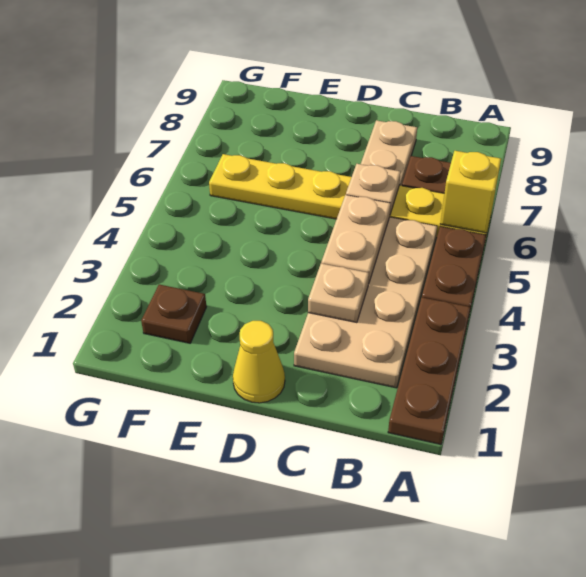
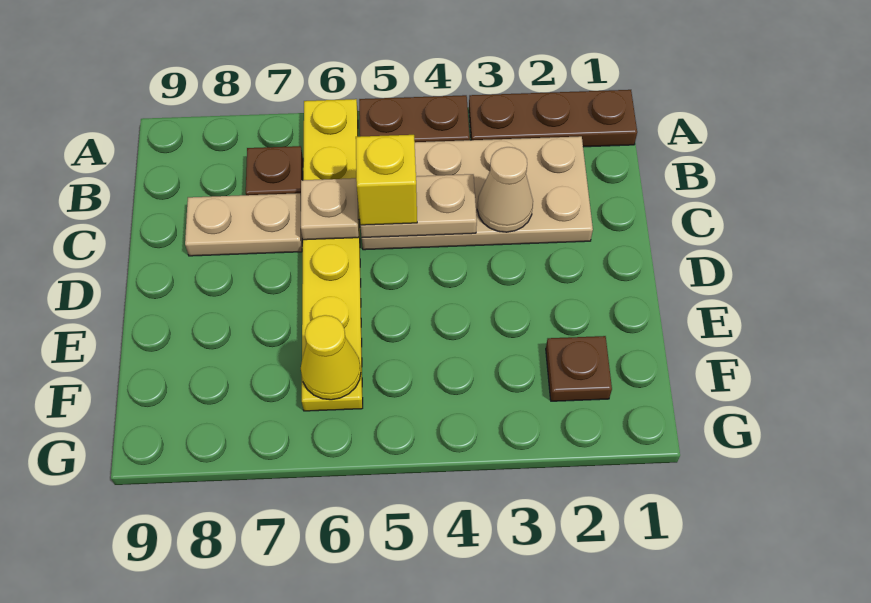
yellow brick A6 level 2 -> yellow brick C5 level 3
tan plate C3 level 2 -> tan cone C3 level 2
yellow cone D1 level 1 -> yellow cone F6 level 2

